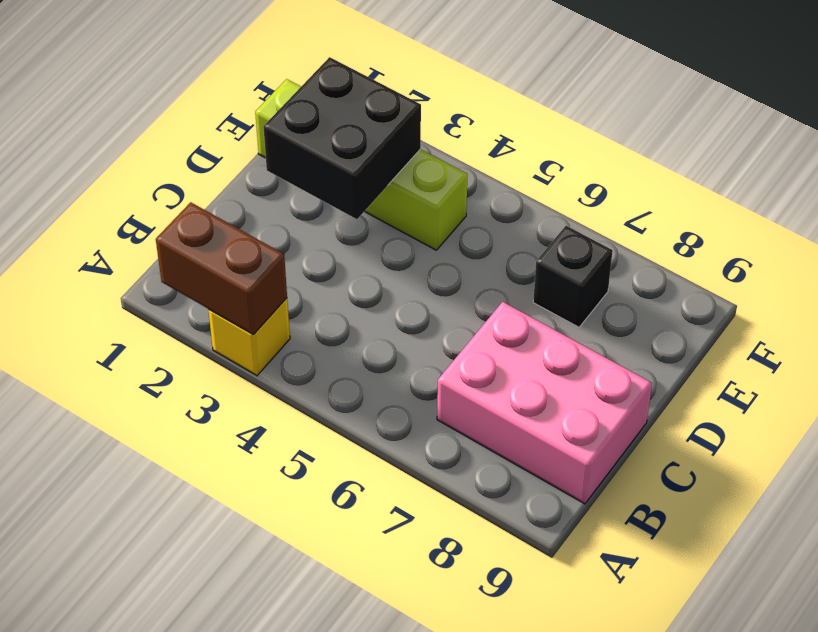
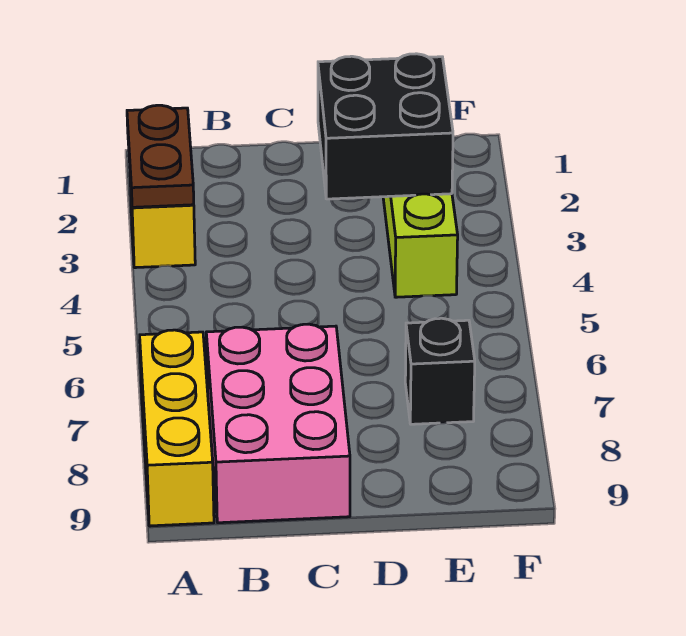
brown brick A2:A3 level 2 -> brown plate A2:A3 level 2
none -> yellow brick A7:A9 level 1

